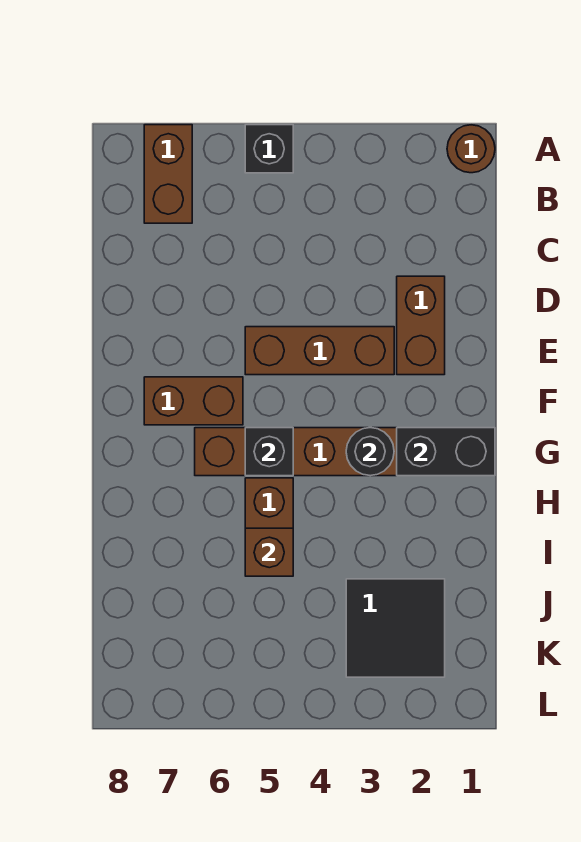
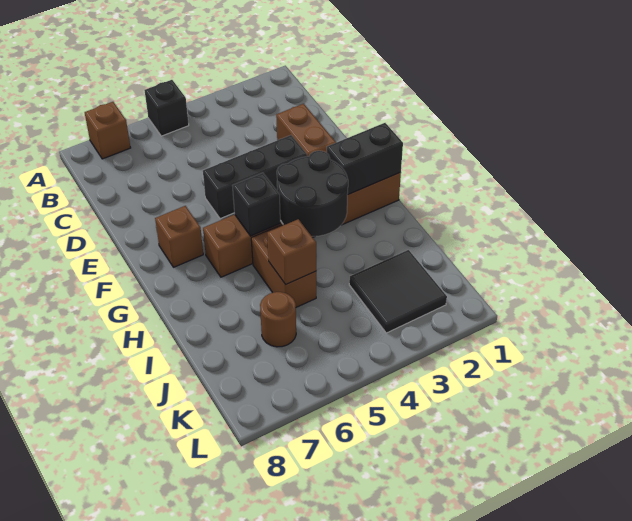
brown round brick A1 level 1 -> brown round brick J6 level 1
brown brick A7:B7 level 1 -> brown brick A7 level 1
brown brick E3:E5 level 1 -> black brick E3:E5 level 1
brown brick F6:F7 level 1 -> brown brick F7 level 1
black round brick G3 level 2 -> black round brick G3:H4 level 2

